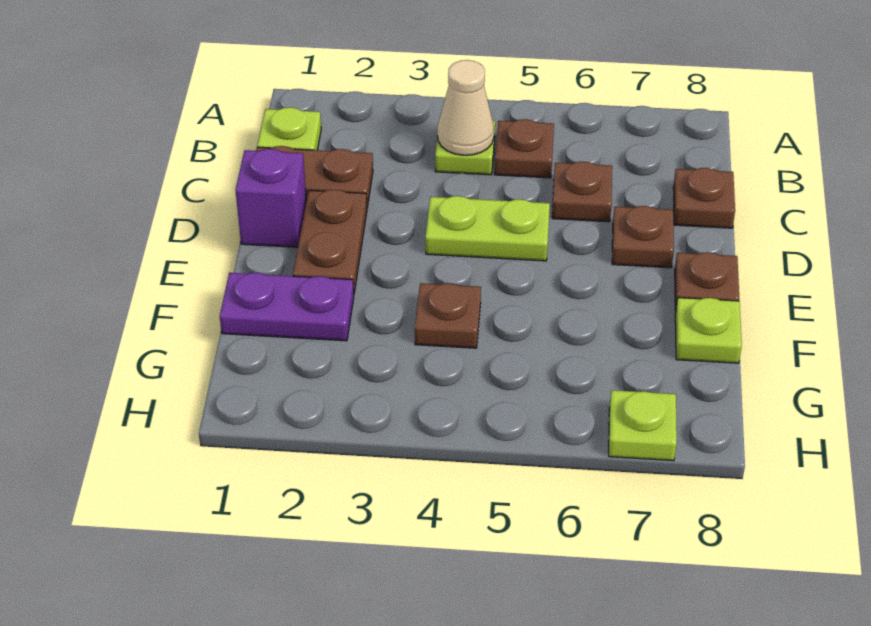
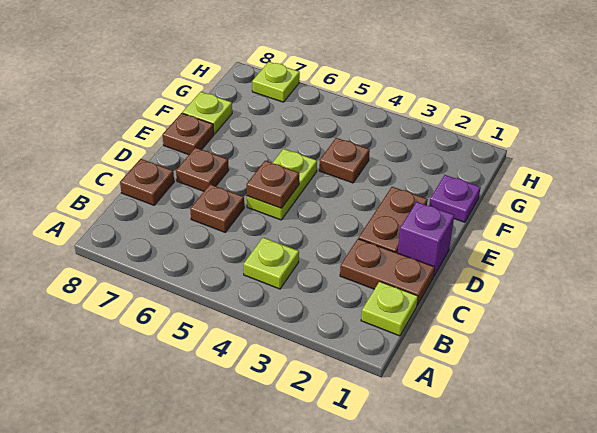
tan cone B4 level 2 -> none
brown plate B5 level 1 -> brown plate D5 level 2
lime plate D4:D5 level 1 -> lime plate D5:E5 level 1
purple plate F1:F2 level 1 -> purple plate F1 level 1

